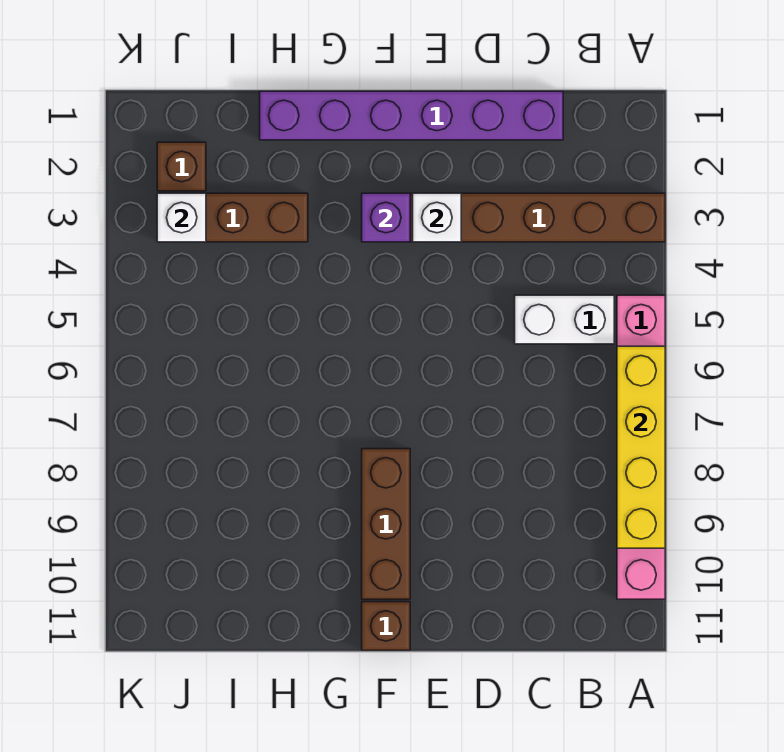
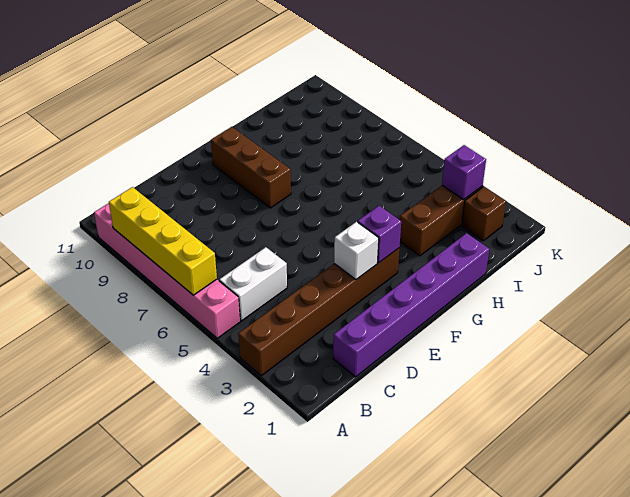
brown brick F11 level 1 -> none
white brick J3 level 2 -> purple brick J3 level 2

